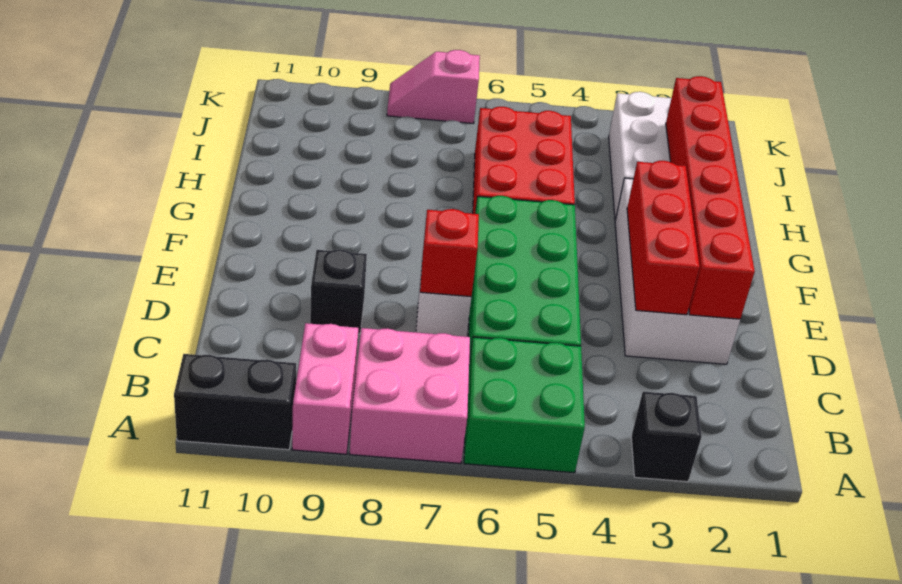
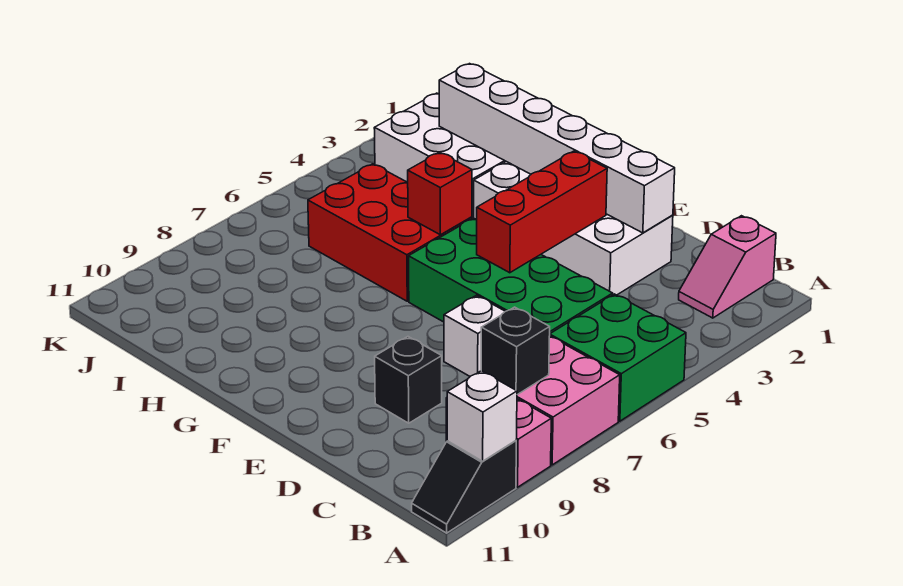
black brick A3 level 1 -> black brick B8 level 2
black brick A10:A11 level 1 -> black slope A10:A11 level 1 top 10
none -> white brick A10 level 2
red brick D2:I2 level 2 -> white brick D2:I2 level 2
red brick D3:F3 level 2 -> red brick E3:E5 level 2
red brick D7 level 2 -> red brick G5 level 2
pink slope K7:K8 level 1 top 7 -> pink slope B1:B2 level 1 top 1

